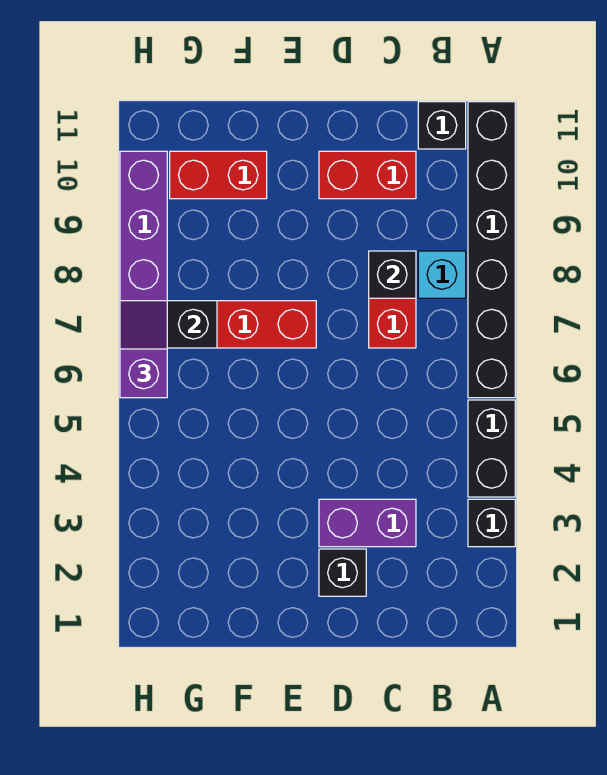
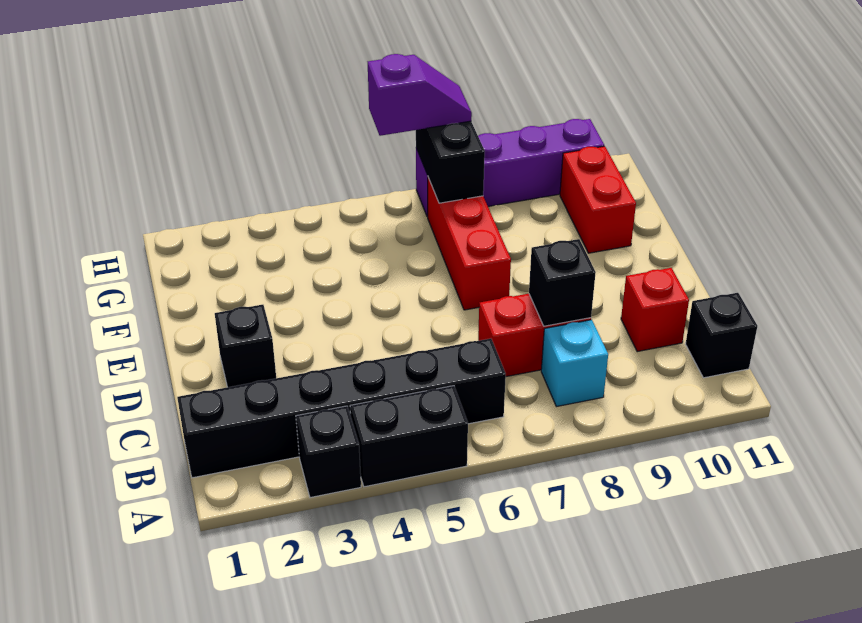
black brick A6:A11 level 1 -> black brick B1:B6 level 1
purple brick C3:D3 level 1 -> none
red brick C10:D10 level 1 -> red brick C10 level 1

